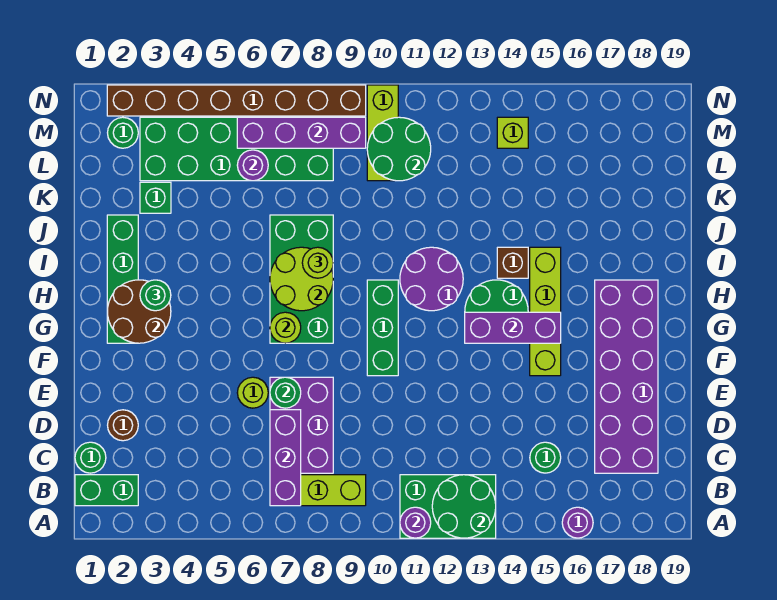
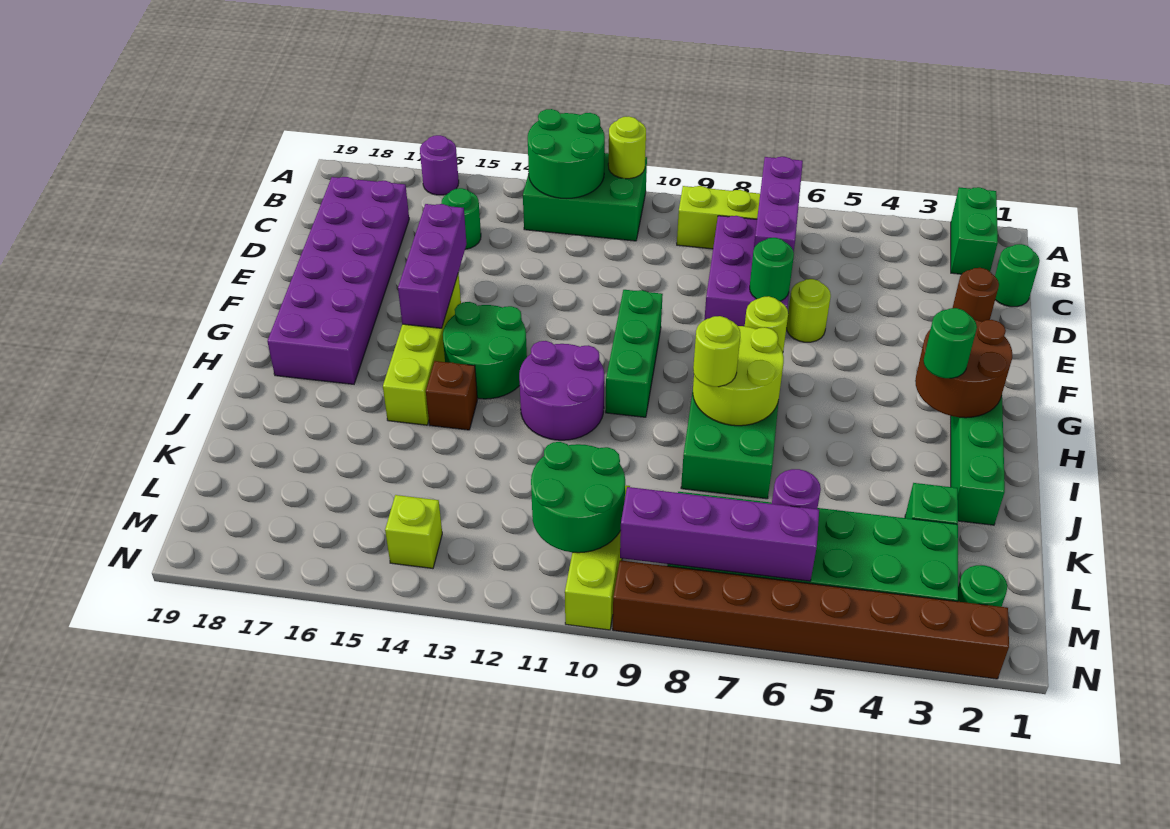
purple round brick A11 level 2 -> lime round brick A11 level 2
green brick B1:B2 level 1 -> green brick A2:B2 level 1
purple brick G13:G15 level 2 -> purple brick E15:G15 level 2

